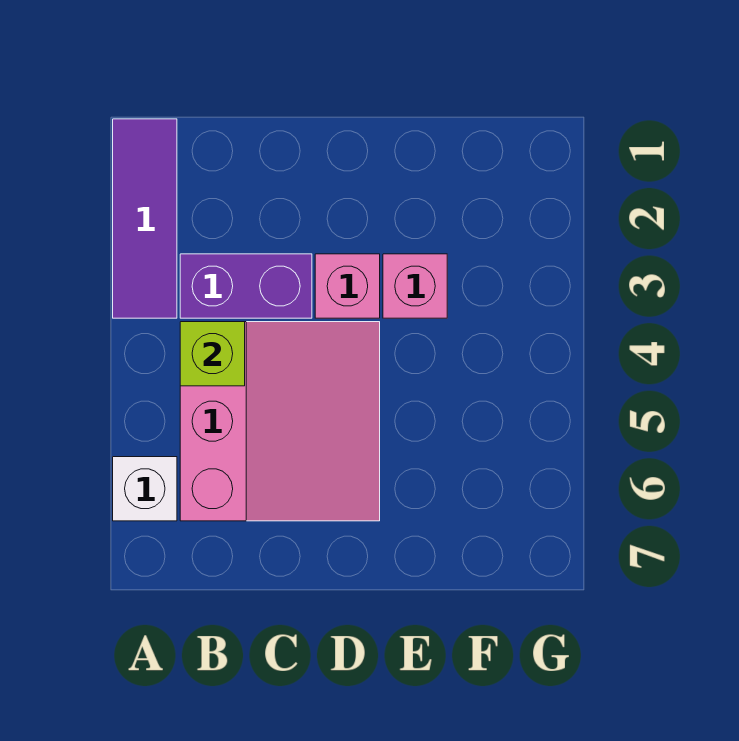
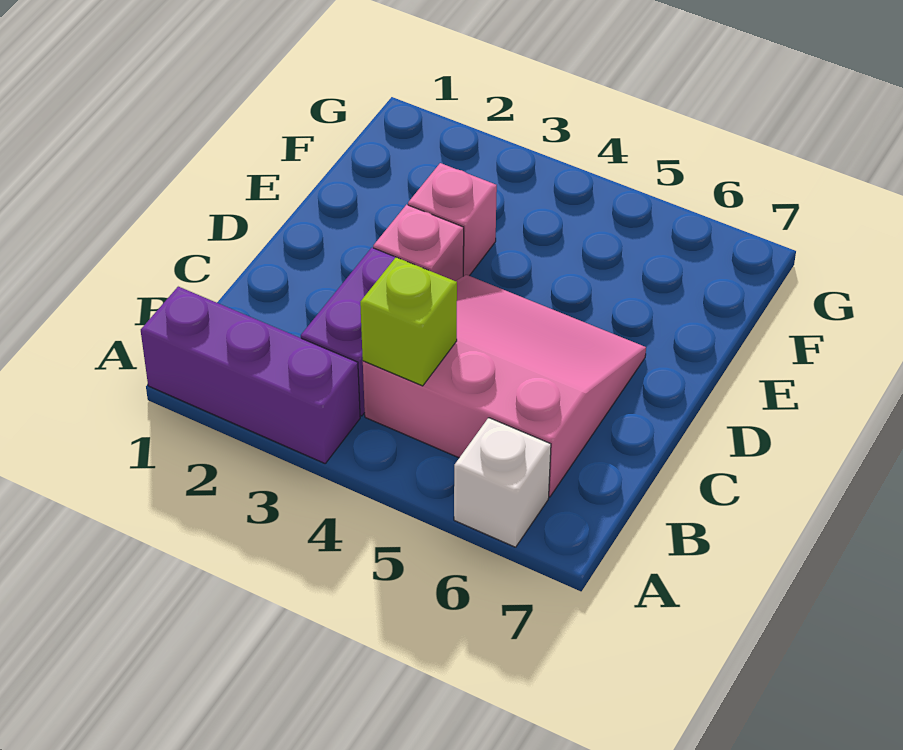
purple tile A1:A3 level 1 -> purple brick A1:A3 level 1

